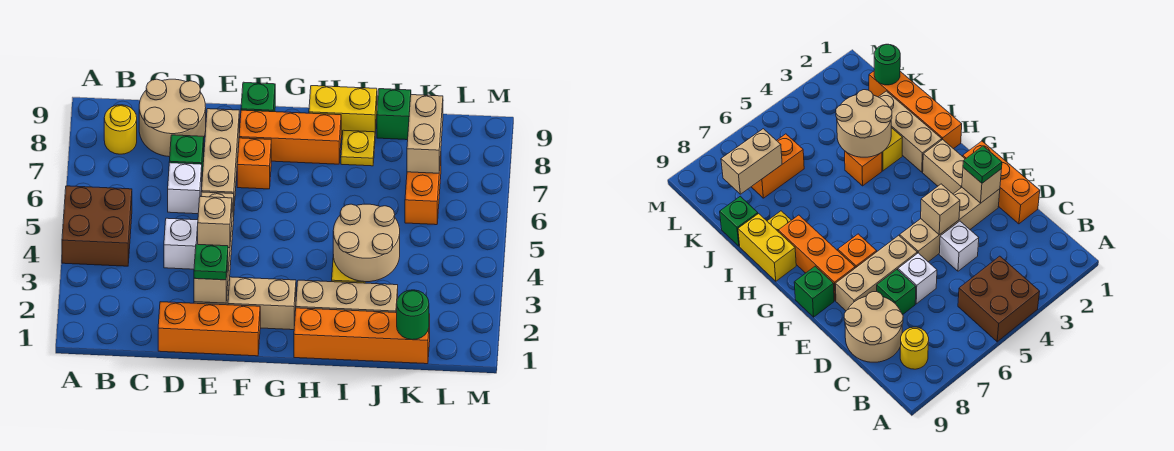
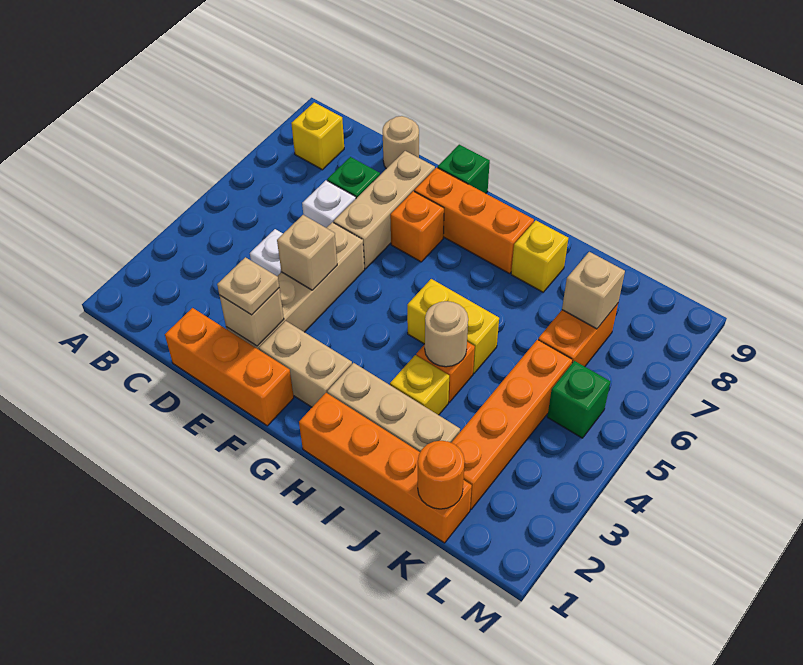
brown brick A4:B5 level 1 -> none
yellow round brick B8 level 1 -> yellow brick B8 level 1
tan round brick C8:D9 level 1 -> tan round brick D9 level 1
green plate E2 level 3 -> tan plate E2 level 3
yellow brick H9:I9 level 1 -> yellow brick H5:I5 level 1
tan round brick I3:J4 level 2 -> tan round brick I4 level 2
yellow plate I8 level 1 -> yellow brick I8 level 1
green brick J9 level 1 -> green brick L5 level 1
green round brick K1 level 2 -> orange round brick K1 level 2
none -> orange brick K2:K5 level 1
tan brick K7:K8 level 2 -> tan brick K7 level 2

